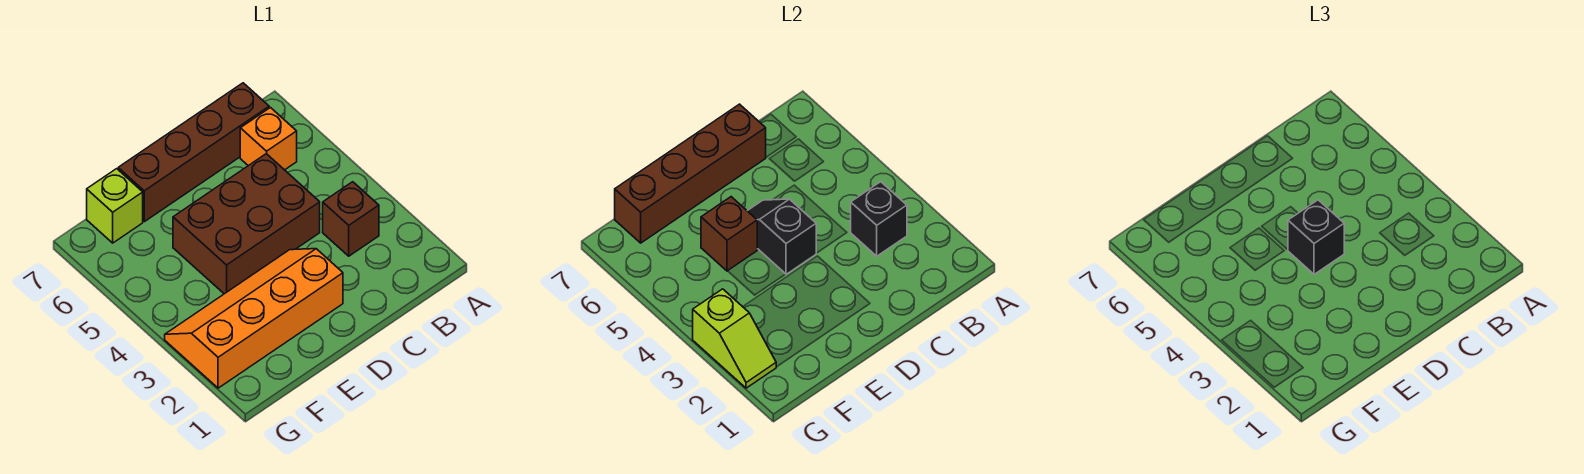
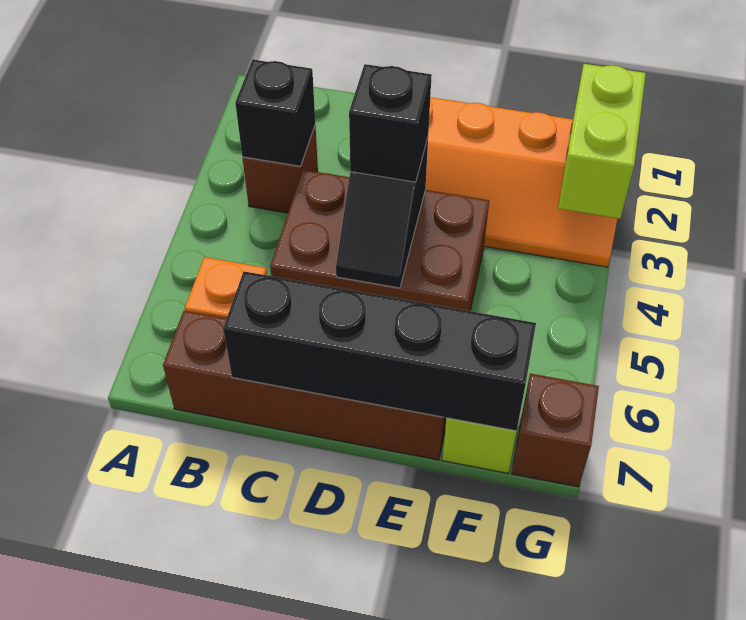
brown brick C7:F7 level 2 -> black brick C7:F7 level 2
brown brick E5 level 2 -> brown brick G7 level 1
lime slope G2:G3 level 2 top 3 -> lime brick G2:G3 level 2

